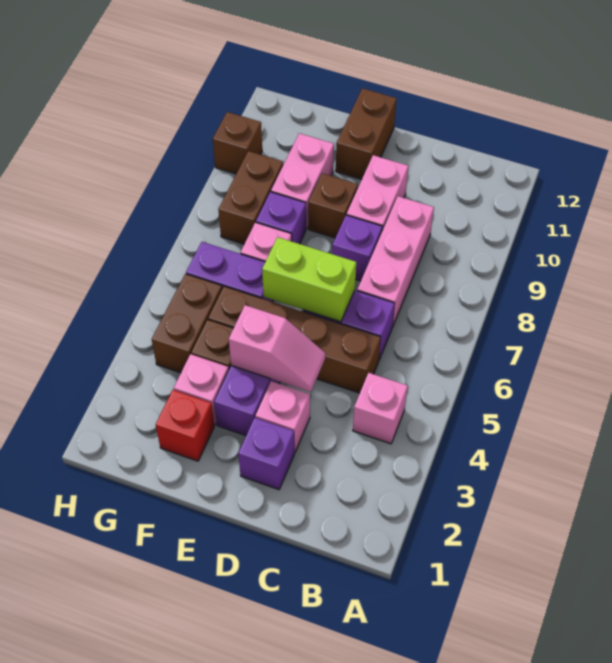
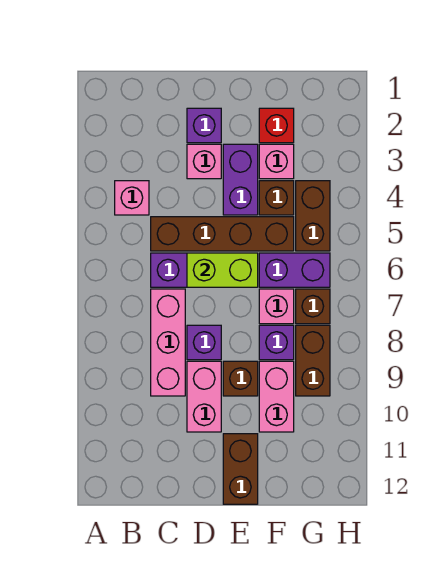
pink slope D4:E4 level 2 top E -> none
brown brick H10 level 1 -> brown brick G7 level 1

